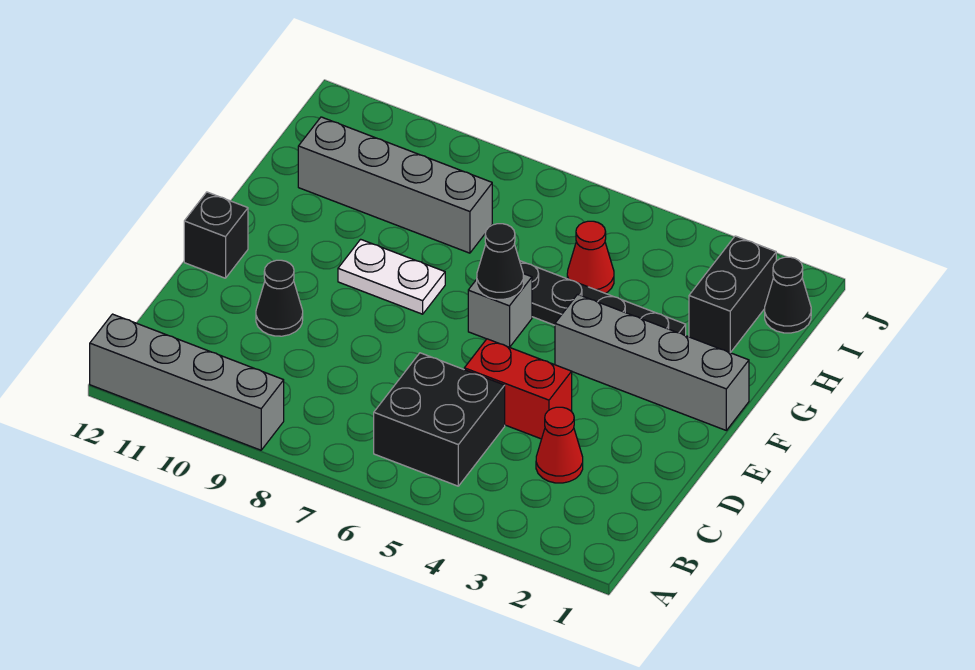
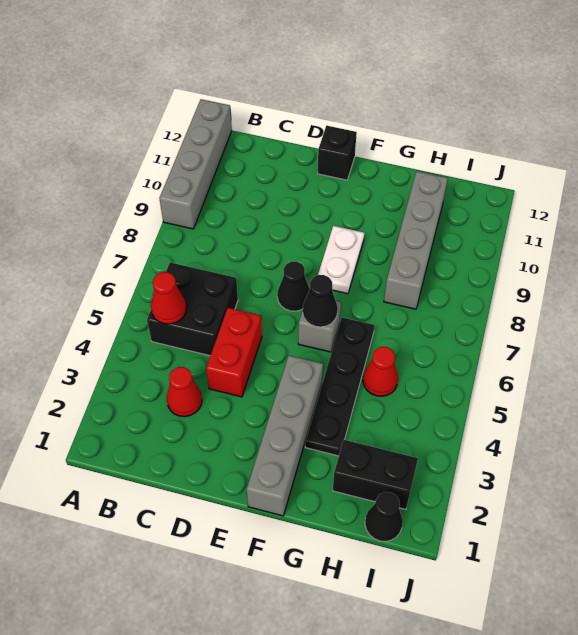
none -> red cone B5 level 2
black cone D10 level 1 -> black cone E7 level 1

